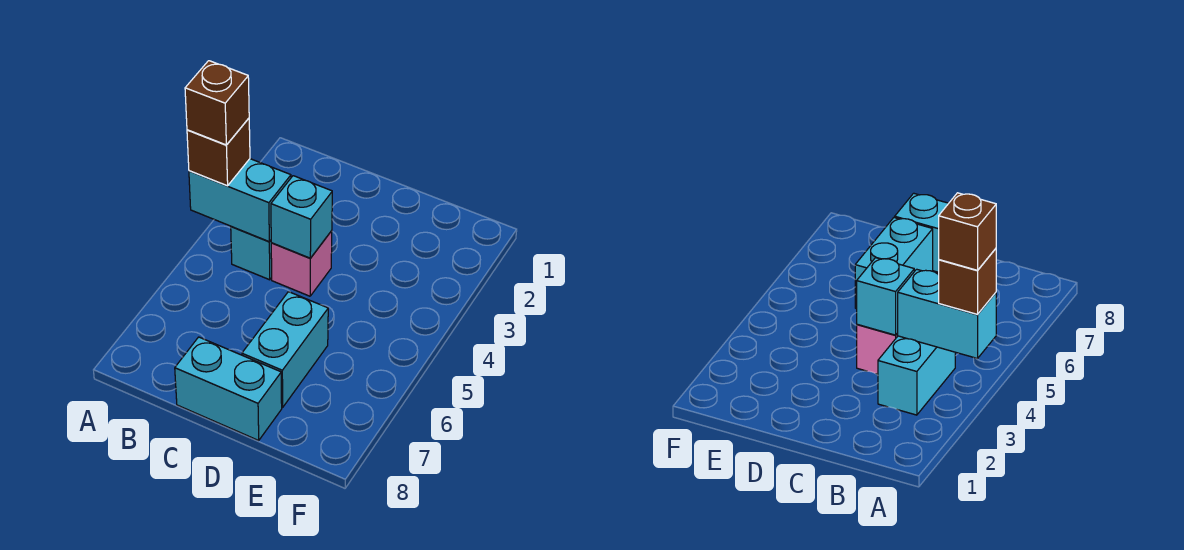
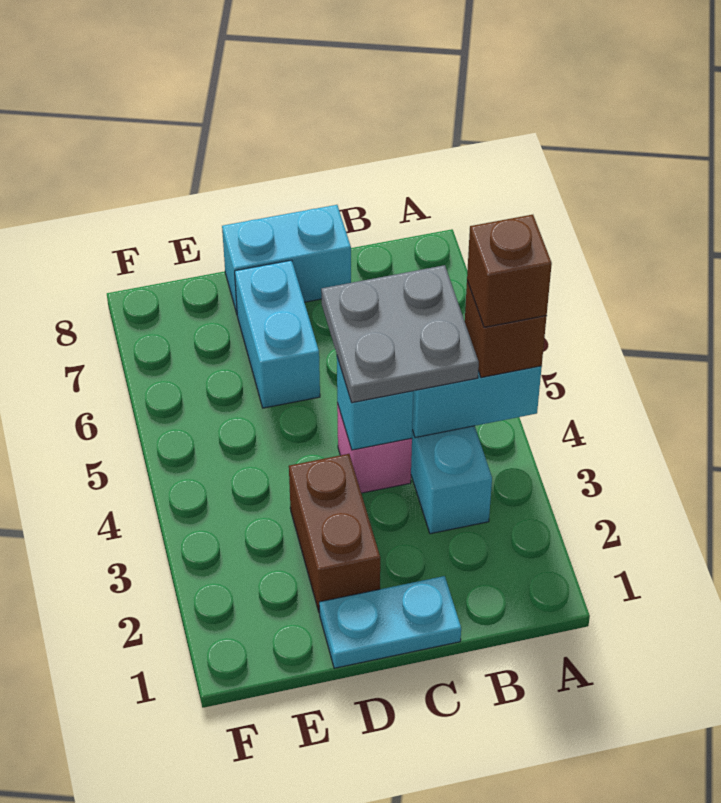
none -> grey plate B4:C5 level 3
none -> cyan plate C1:D1 level 1
none -> brown brick D2:D3 level 1

